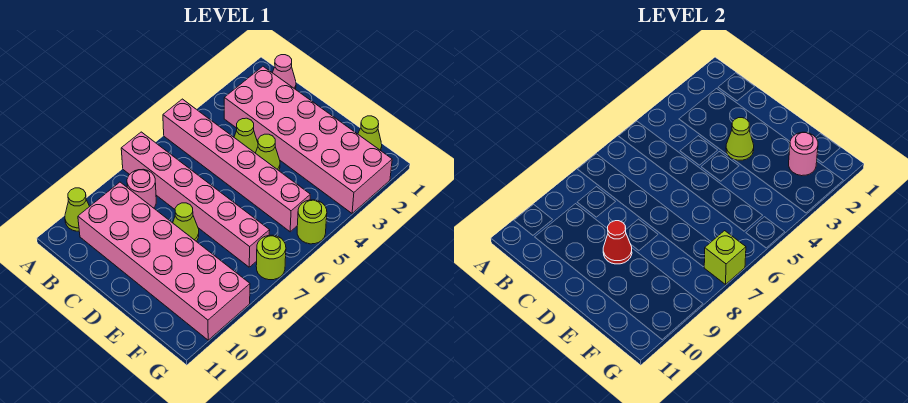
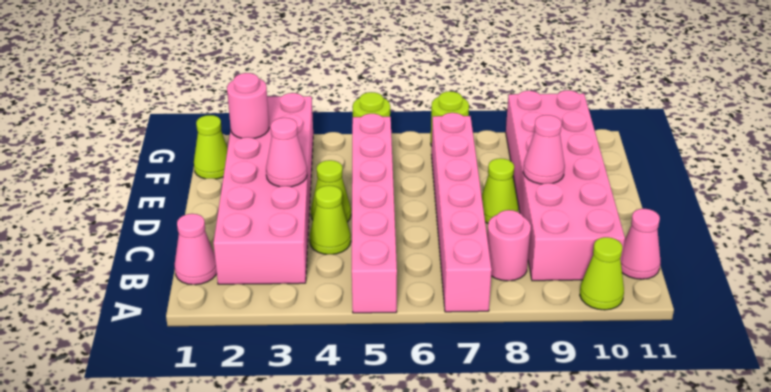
none -> pink cone B11 level 1
lime cone D3 level 2 -> pink cone D3 level 2
red cone D9 level 2 -> pink cone D9 level 2
lime brick G7 level 2 -> none

